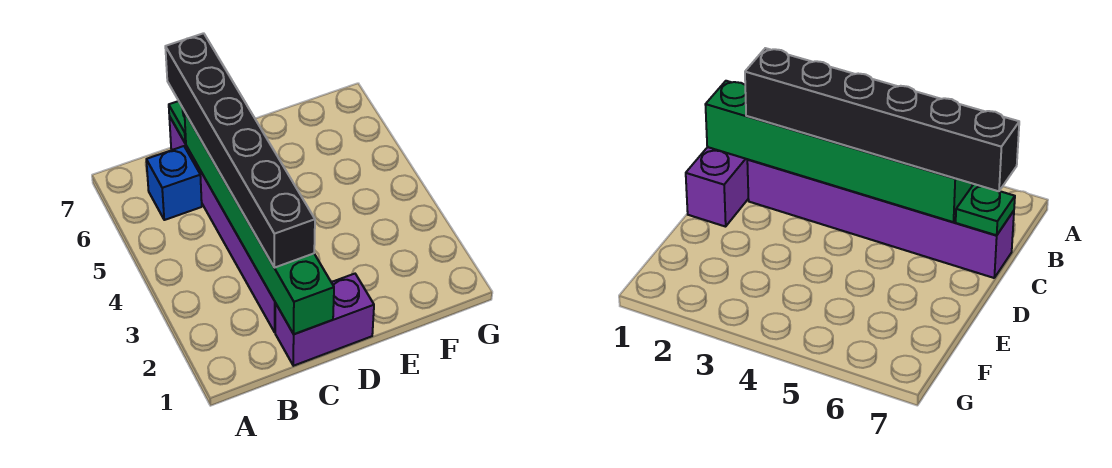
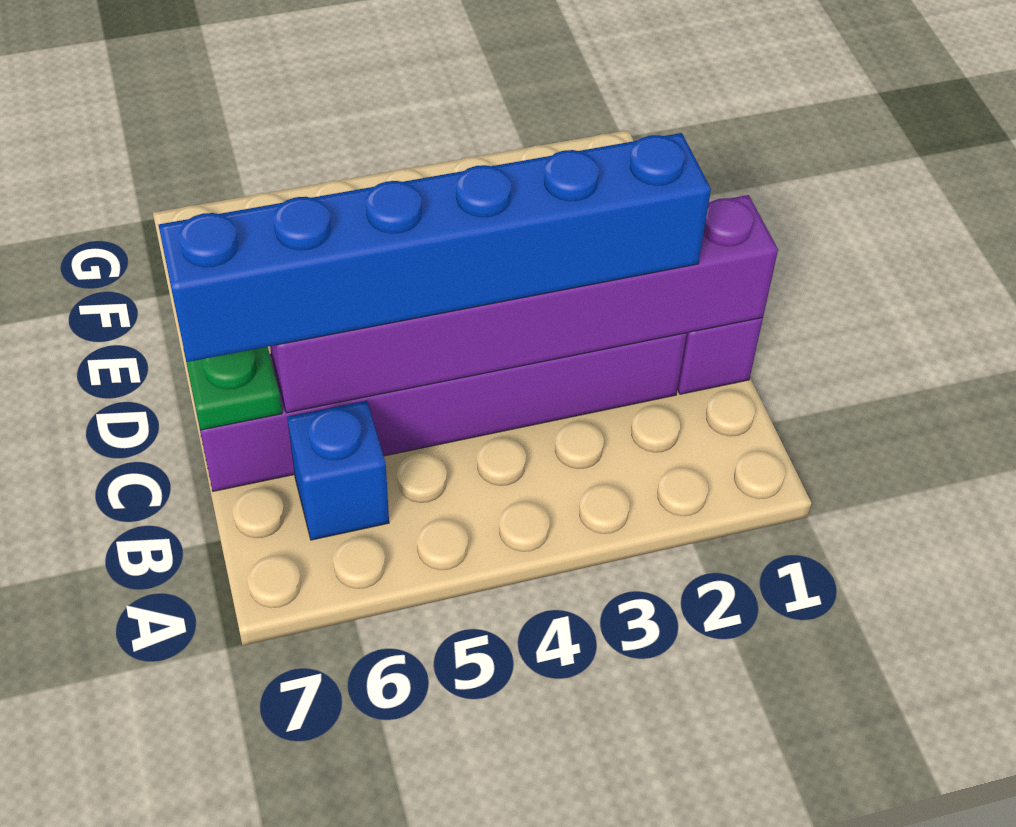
green brick C1:C6 level 2 -> purple brick C1:C6 level 2
black brick C2:C7 level 3 -> blue brick C2:C7 level 3

